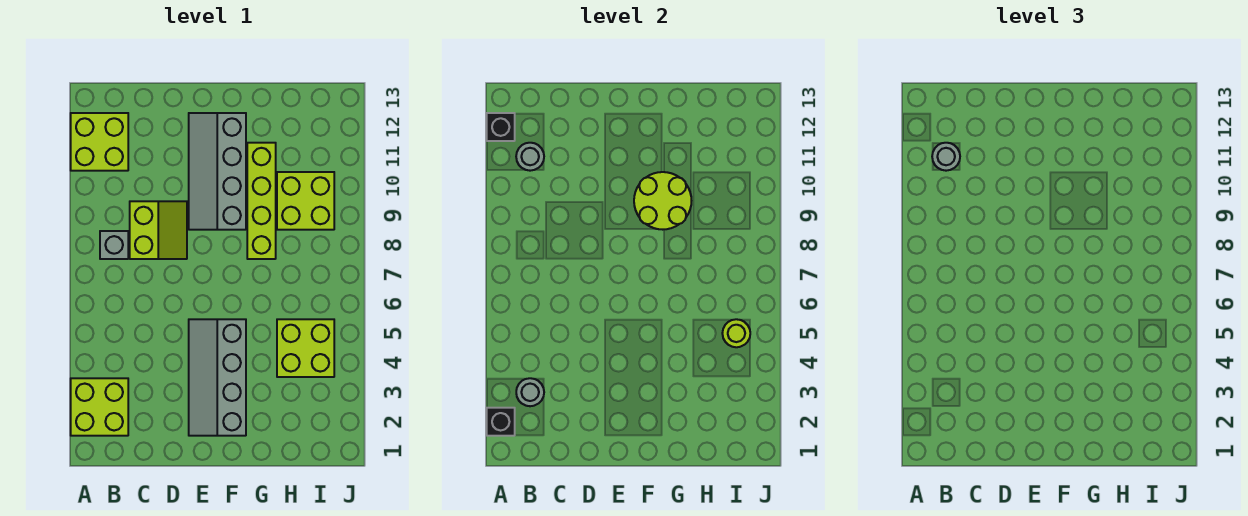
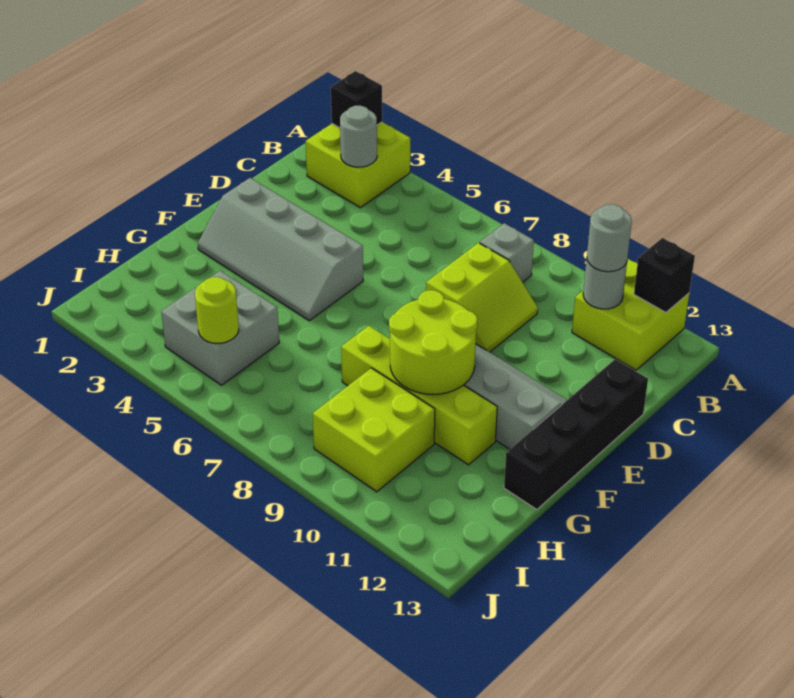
lime slope C8:D9 level 1 top C -> lime slope C8:D9 level 1 top 8
none -> black brick D13:G13 level 1
grey slope E2:F5 level 1 top F -> grey slope E2:F5 level 1 top E
lime brick H4:I5 level 1 -> grey brick H4:I5 level 1

